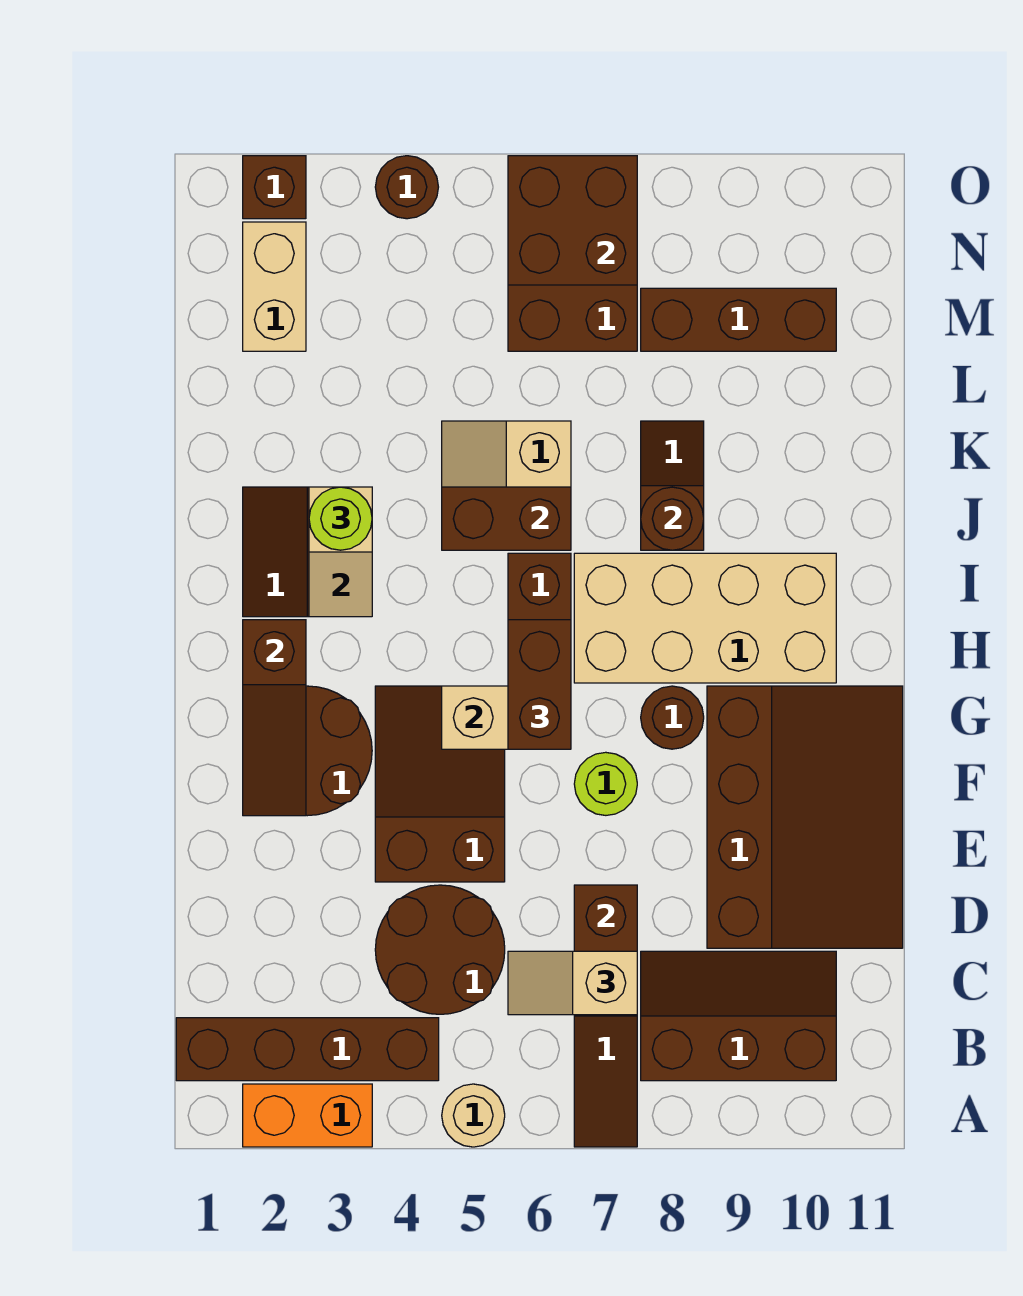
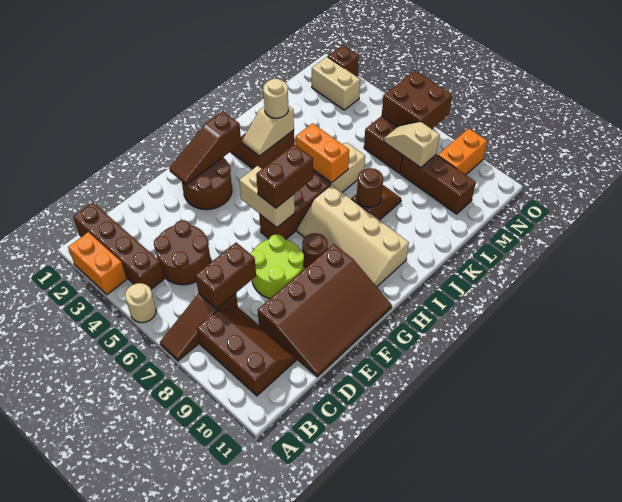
tan slope C6:C7 level 3 top 7 -> tan slope M7:M8 level 2 top 8
brown slope E4:G5 level 1 top E -> none
lime round brick F7 level 1 -> lime round brick E7:F8 level 1
tan brick H7:I10 level 1 -> tan slope H7:I10 level 1 top I
lime round brick J3 level 3 -> tan round brick J3 level 3
brown brick J5:J6 level 2 -> orange brick J5:J6 level 2
tan brick M2:N2 level 1 -> tan brick N2:N3 level 1
none -> orange brick N9:O9 level 1
brown round brick O4 level 1 -> none

